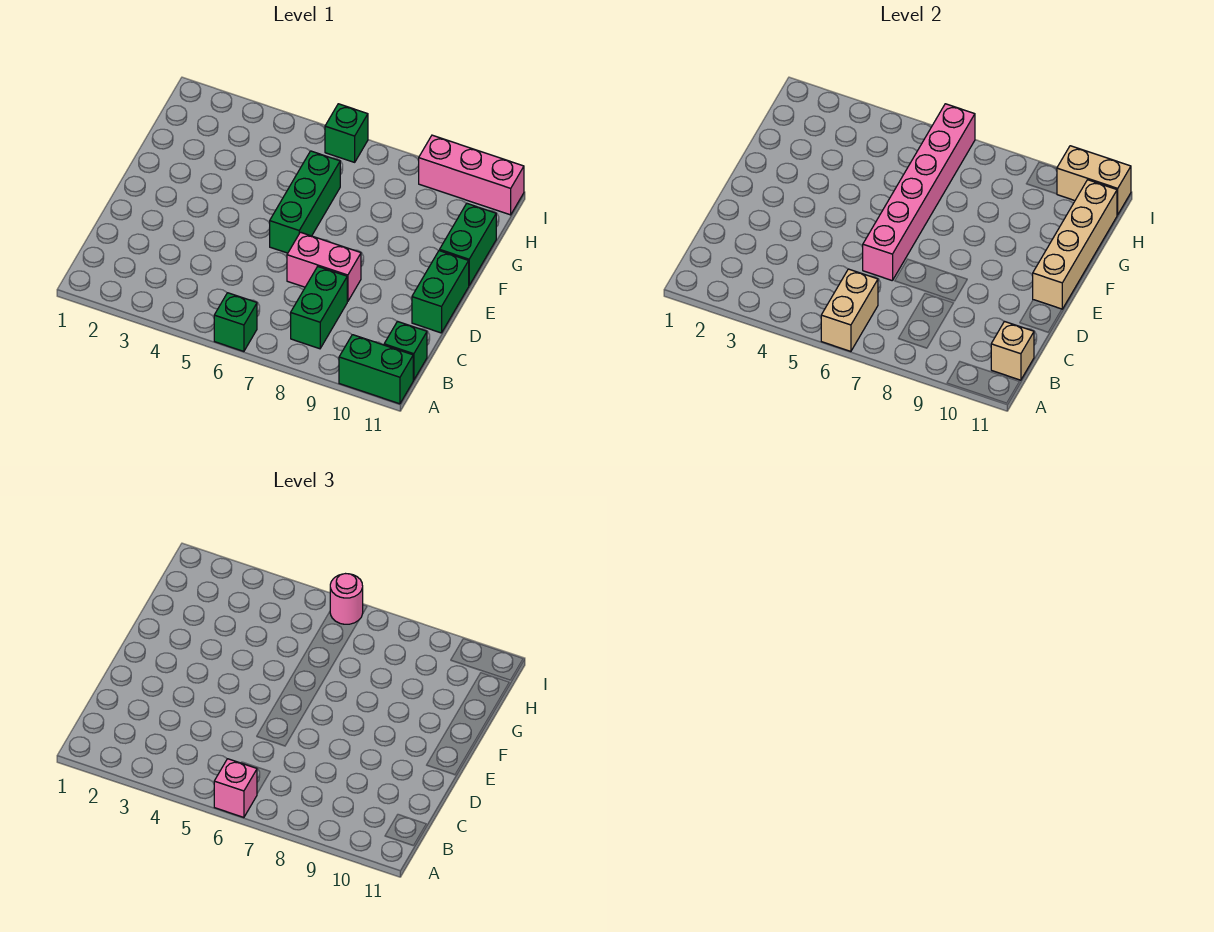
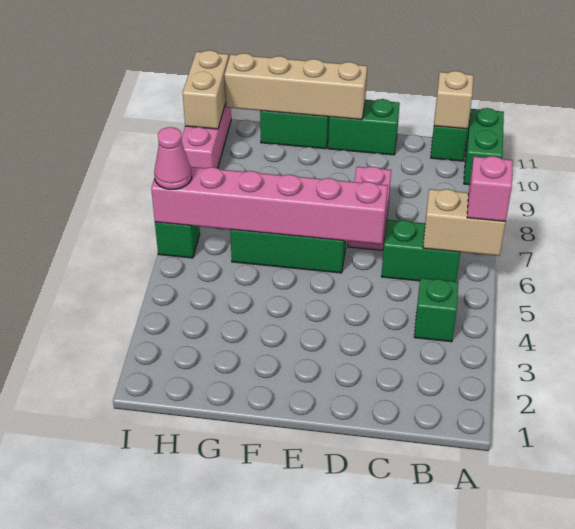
green brick A6 level 1 -> green brick B4 level 1
green brick B8:C8 level 1 -> green brick B6:C6 level 1
pink round brick I6 level 3 -> pink cone I6 level 3

